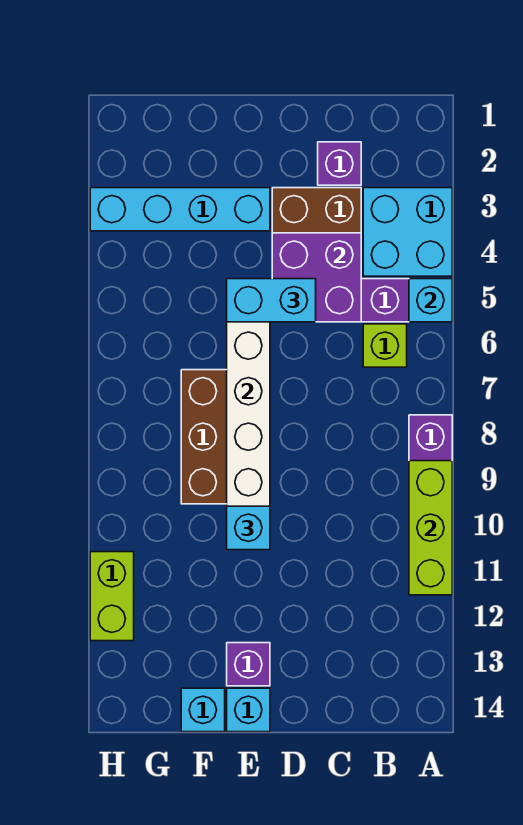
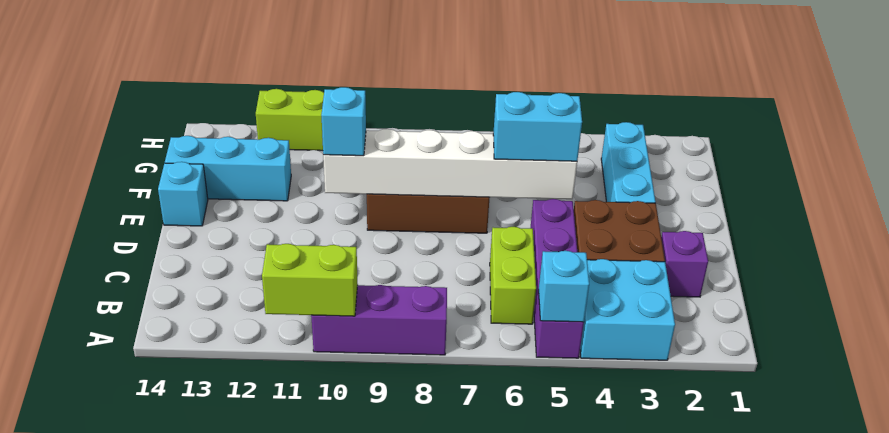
lime brick A9:A11 level 2 -> lime brick A10:A11 level 2
lime brick B6 level 1 -> lime brick B6:C6 level 1
purple brick C4:D5 level 2 -> none
cyan brick D5:E5 level 3 -> cyan brick E5:E6 level 3
cyan brick E3:H3 level 1 -> cyan brick E3:G3 level 1
purple brick E13 level 1 -> none
cyan brick F14 level 1 -> cyan brick F12:F14 level 1

